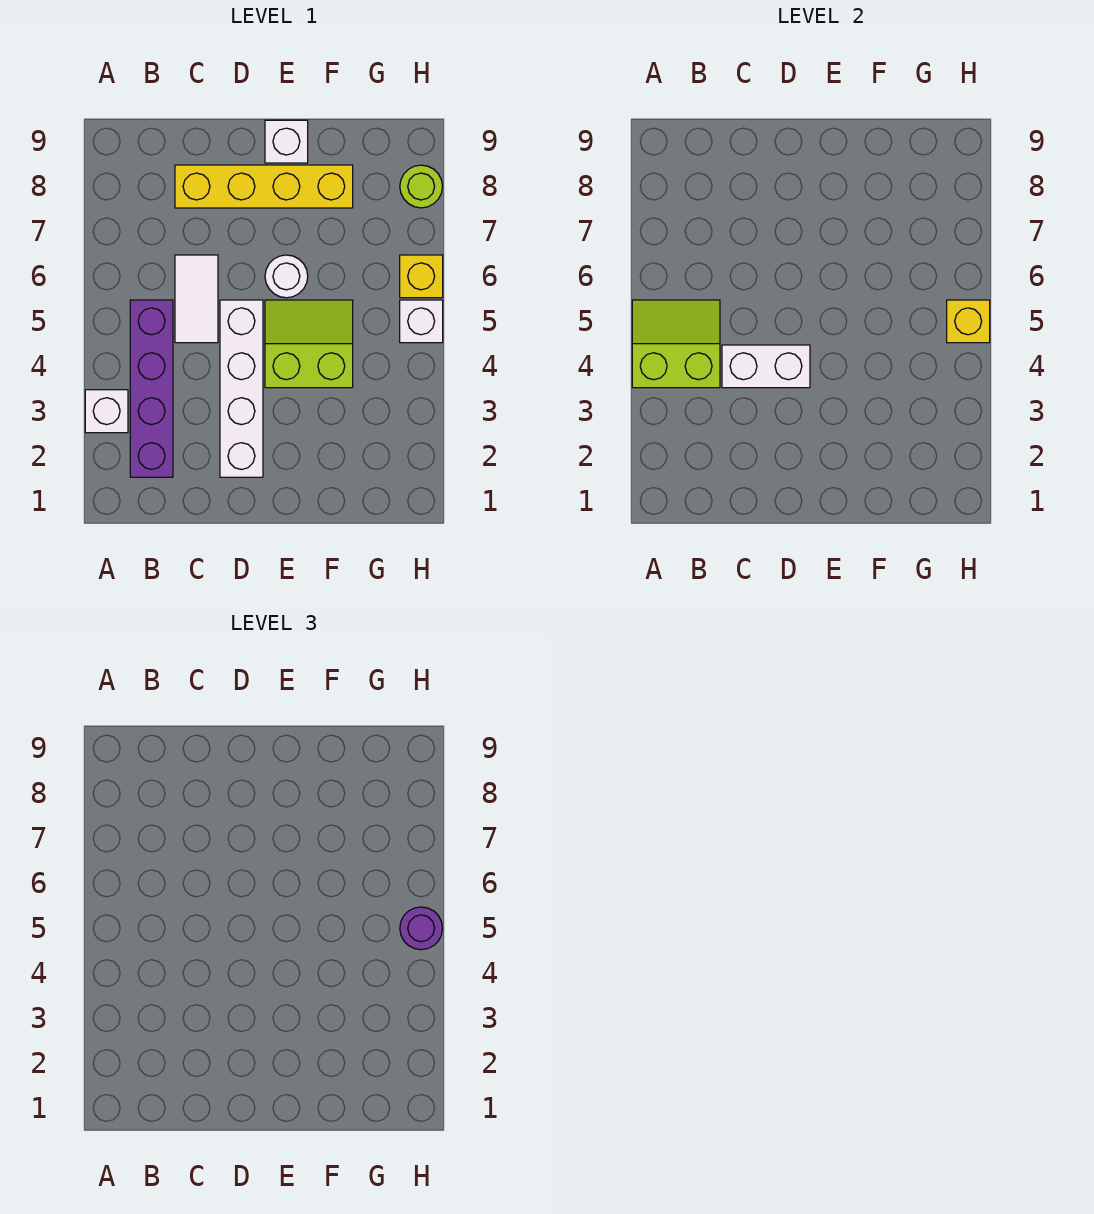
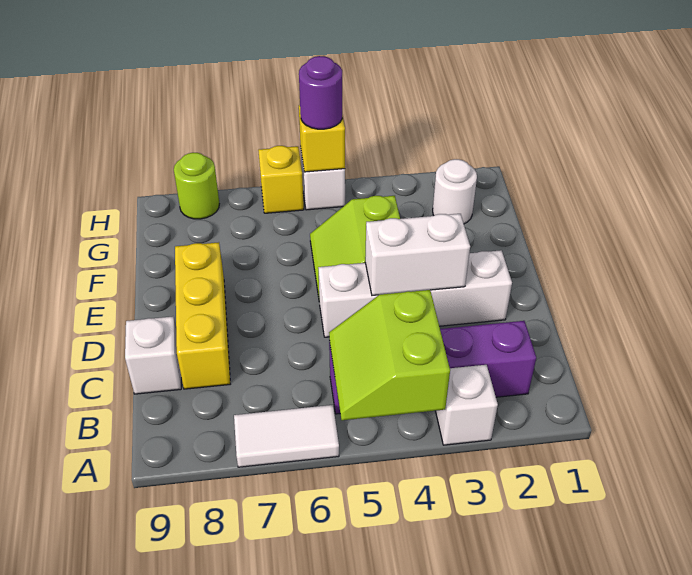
white brick C4:D4 level 2 -> white brick D3:D4 level 2
white tile C5:C6 level 1 -> white tile A6:A7 level 1
yellow brick C8:F8 level 1 -> yellow brick C8:E8 level 1
white round brick E6 level 1 -> white round brick G2 level 1
white brick E9 level 1 -> white brick C9 level 1

